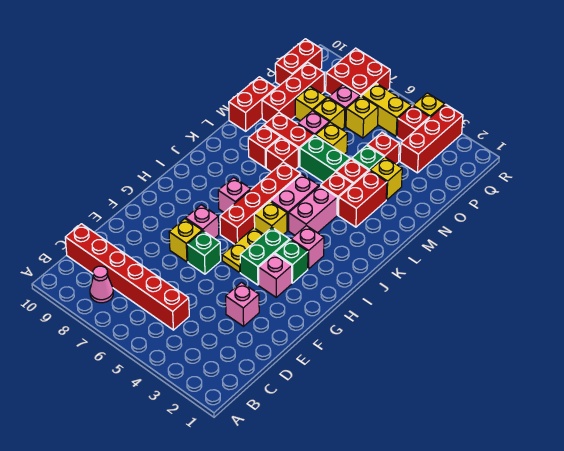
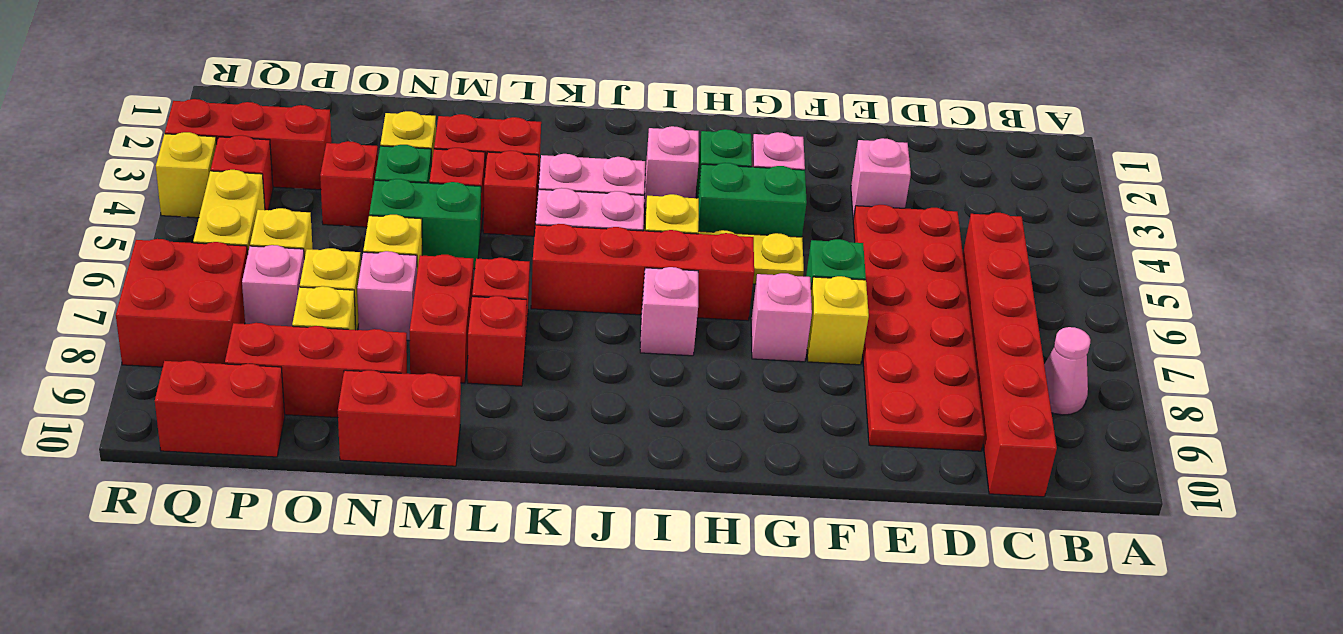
none -> red plate D4:E9 level 1
green brick M5:M6 level 1 -> green brick M5:N5 level 1

